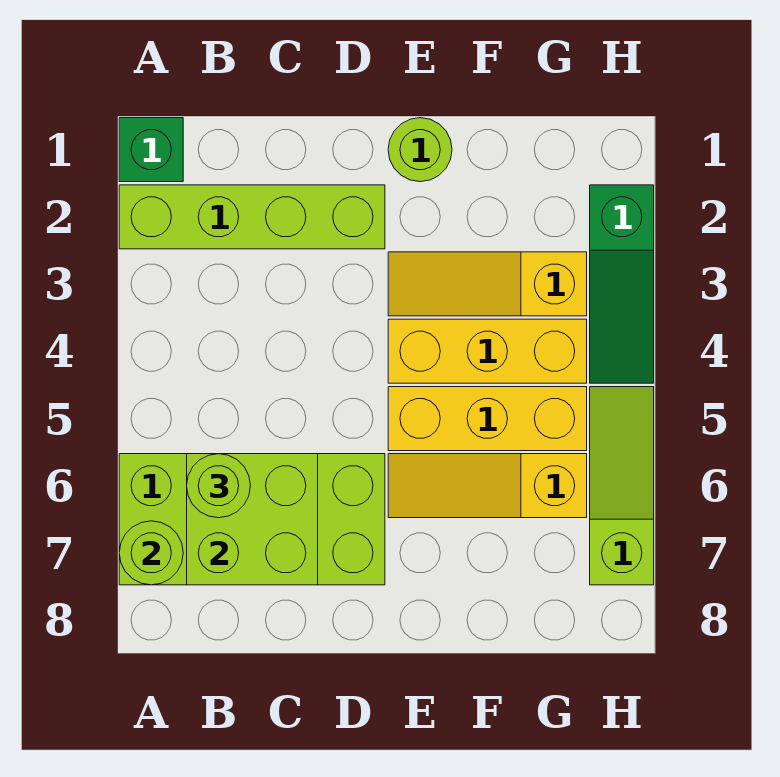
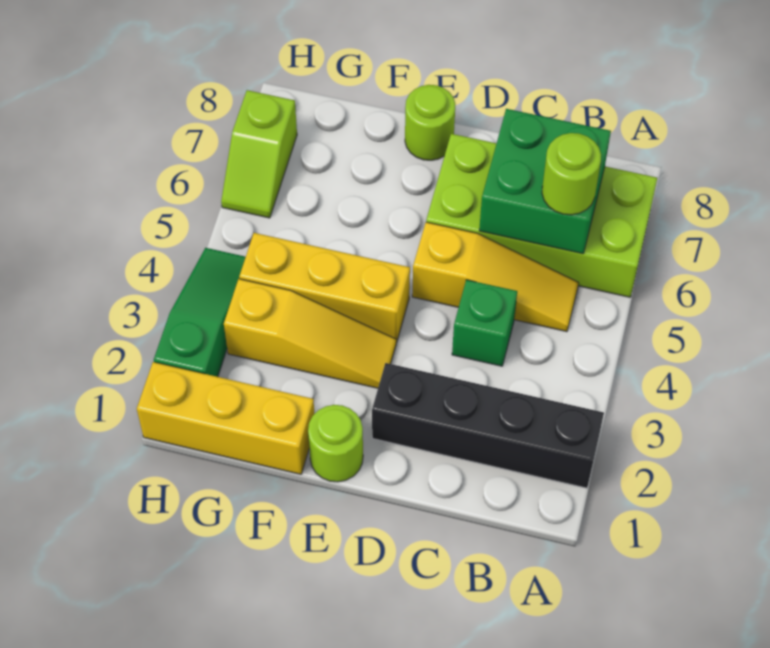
green brick A1 level 1 -> green brick C4 level 1
lime brick A2:D2 level 1 -> black brick A2:D2 level 1
lime round brick A7 level 2 -> lime round brick E8 level 1
lime brick B6:C7 level 2 -> green brick B6:C7 level 2
yellow brick E5:G5 level 1 -> yellow brick F1:H1 level 1
yellow slope E6:G6 level 1 top G -> yellow slope B5:D5 level 1 top D
lime slope H5:H7 level 1 top 7 -> lime slope H6:H7 level 1 top 7

